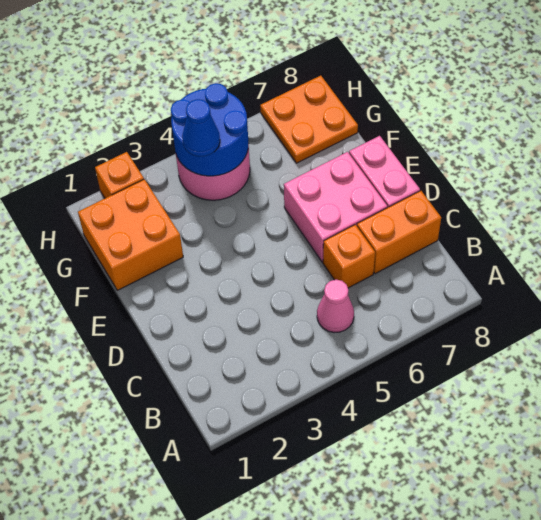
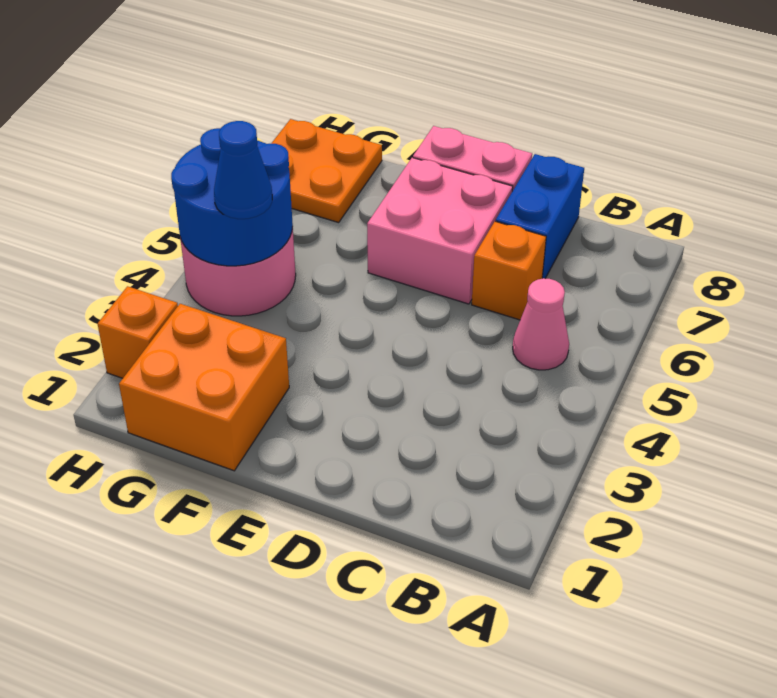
orange brick C7:C8 level 1 -> blue brick C7:C8 level 1

